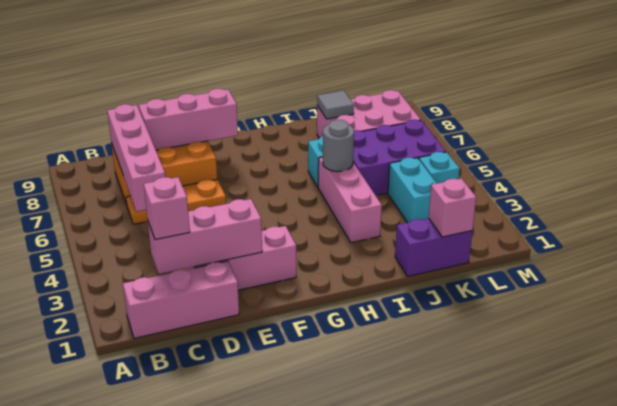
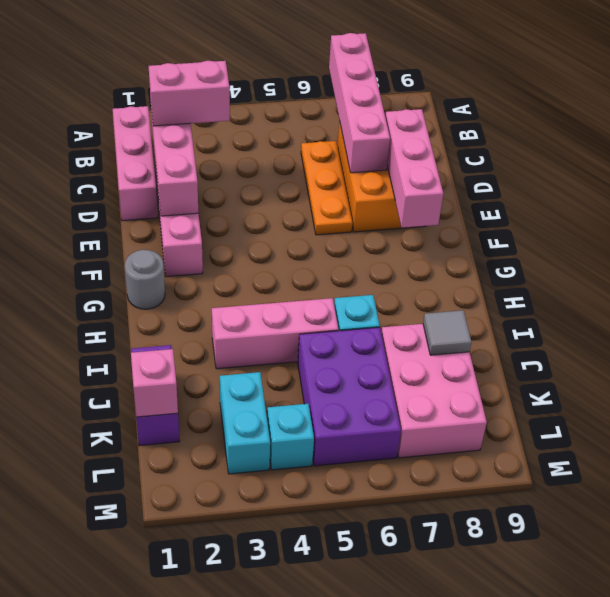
pink brick C2 level 3 -> pink brick C2:C3 level 3
pink brick C5:C8 level 2 -> pink brick A7:D7 level 2
grey round brick I5 level 2 -> grey round brick G1 level 1
cyan brick K3:K4 level 1 -> cyan brick K3:L3 level 1

